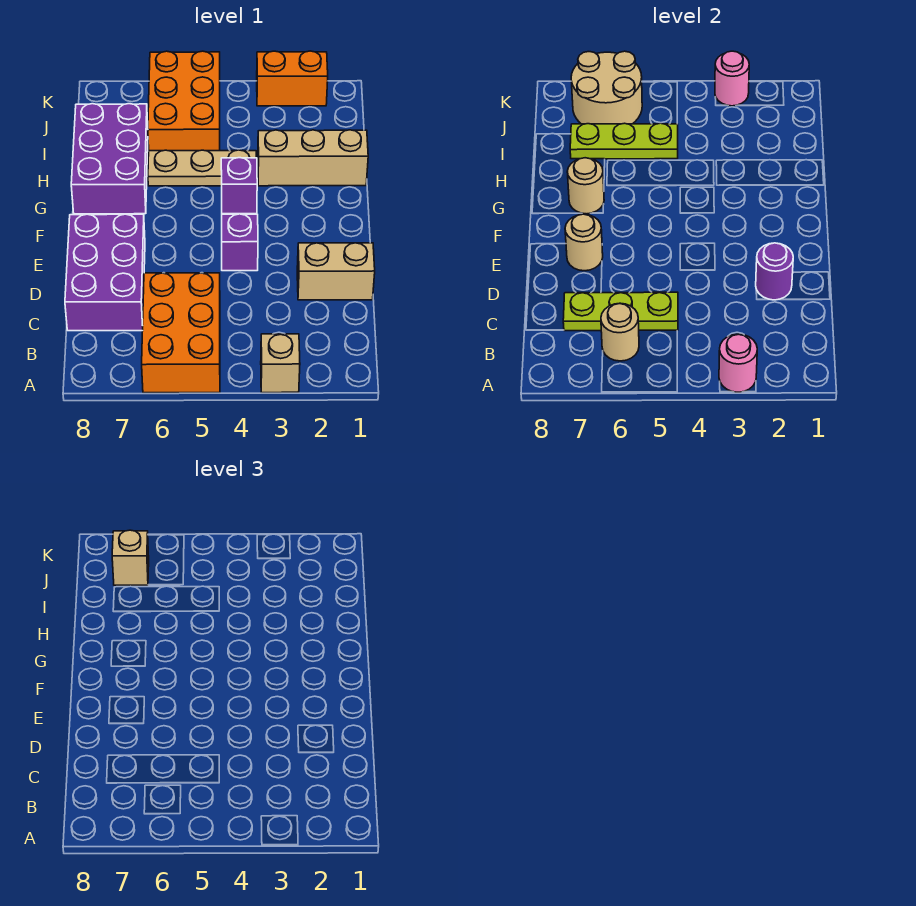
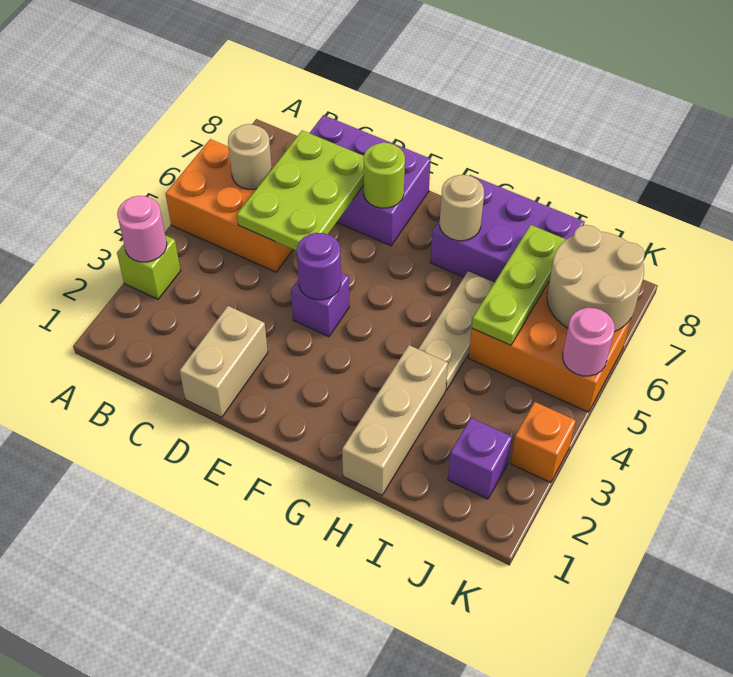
tan brick A3 level 1 -> lime brick A3 level 1
lime plate C5:C7 level 2 -> lime plate C5:D7 level 2
purple round brick D2 level 2 -> purple round brick E4 level 2
tan round brick E7 level 2 -> lime round brick E7 level 2
purple brick G4 level 1 -> purple brick J2 level 1
tan brick J7 level 3 -> none
orange brick K2:K3 level 1 -> orange brick K3 level 1
pink round brick K3 level 2 -> pink round brick K5 level 2

